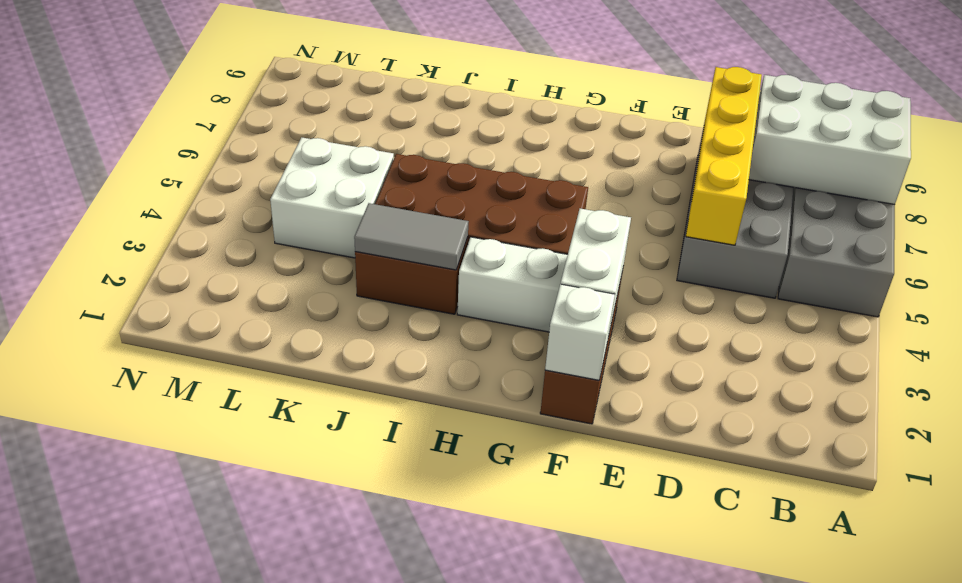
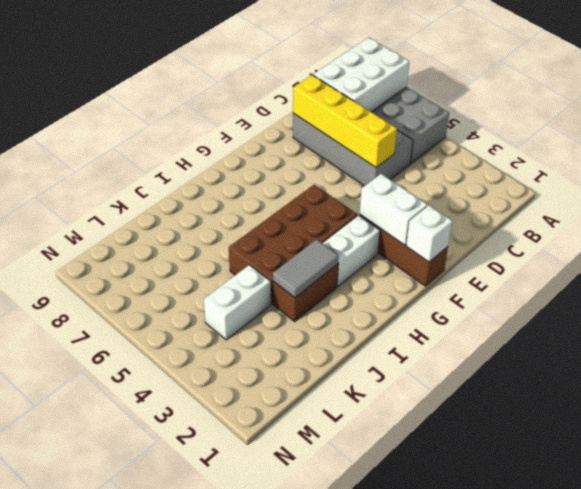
white brick K4:L5 level 1 -> white brick K4:L4 level 1

